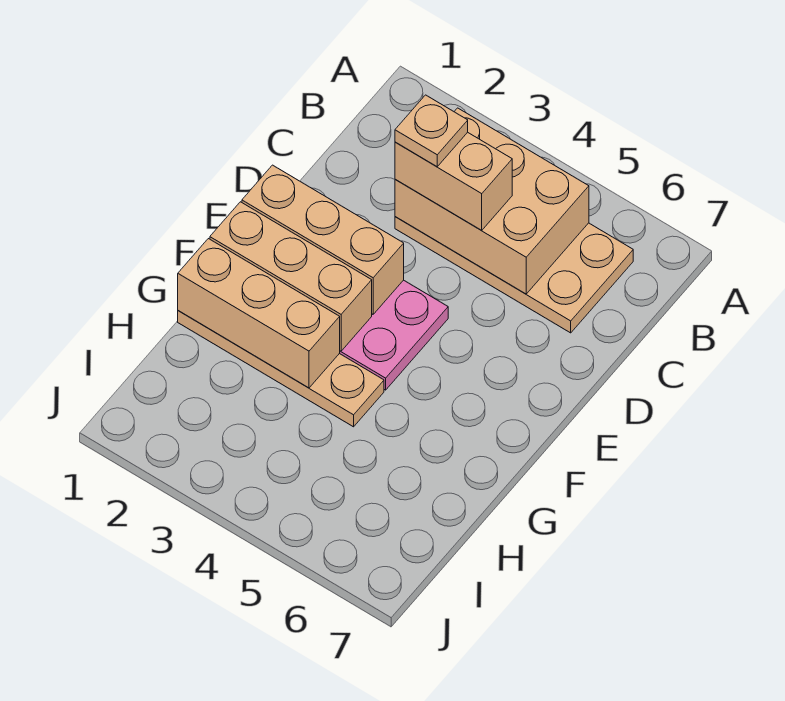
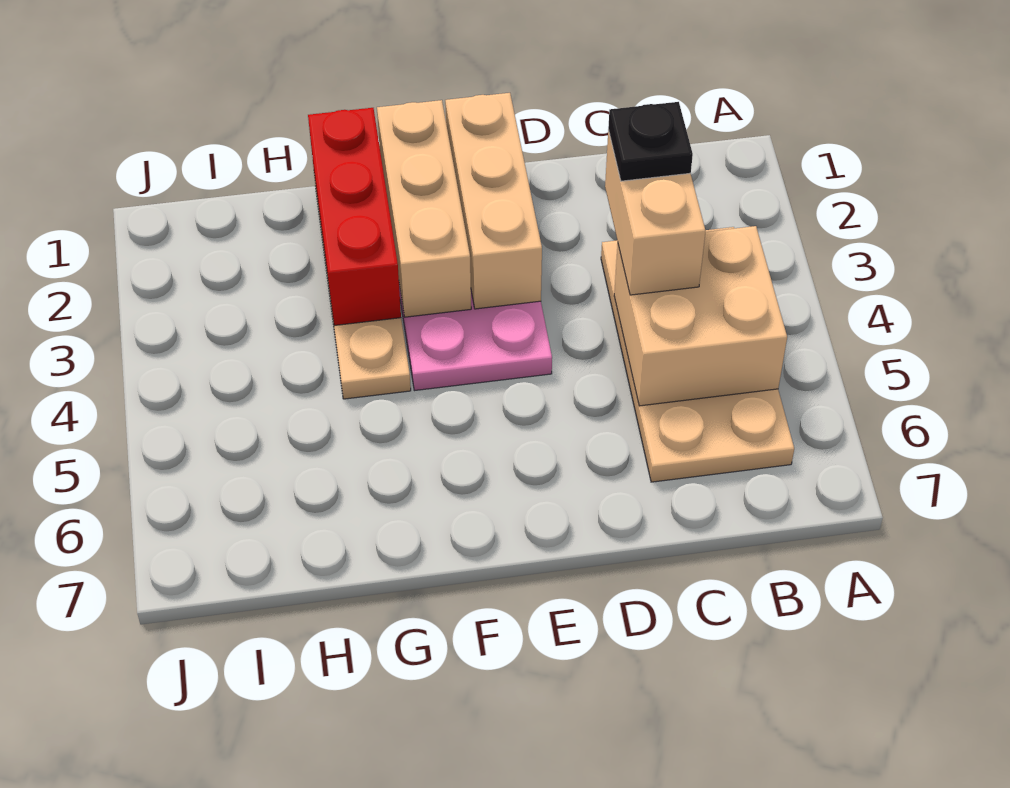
tan brick B3:C5 level 2 -> tan brick B4:C5 level 2
tan plate C3 level 4 -> black plate C3 level 4
tan brick G1:G3 level 2 -> red brick G1:G3 level 2

